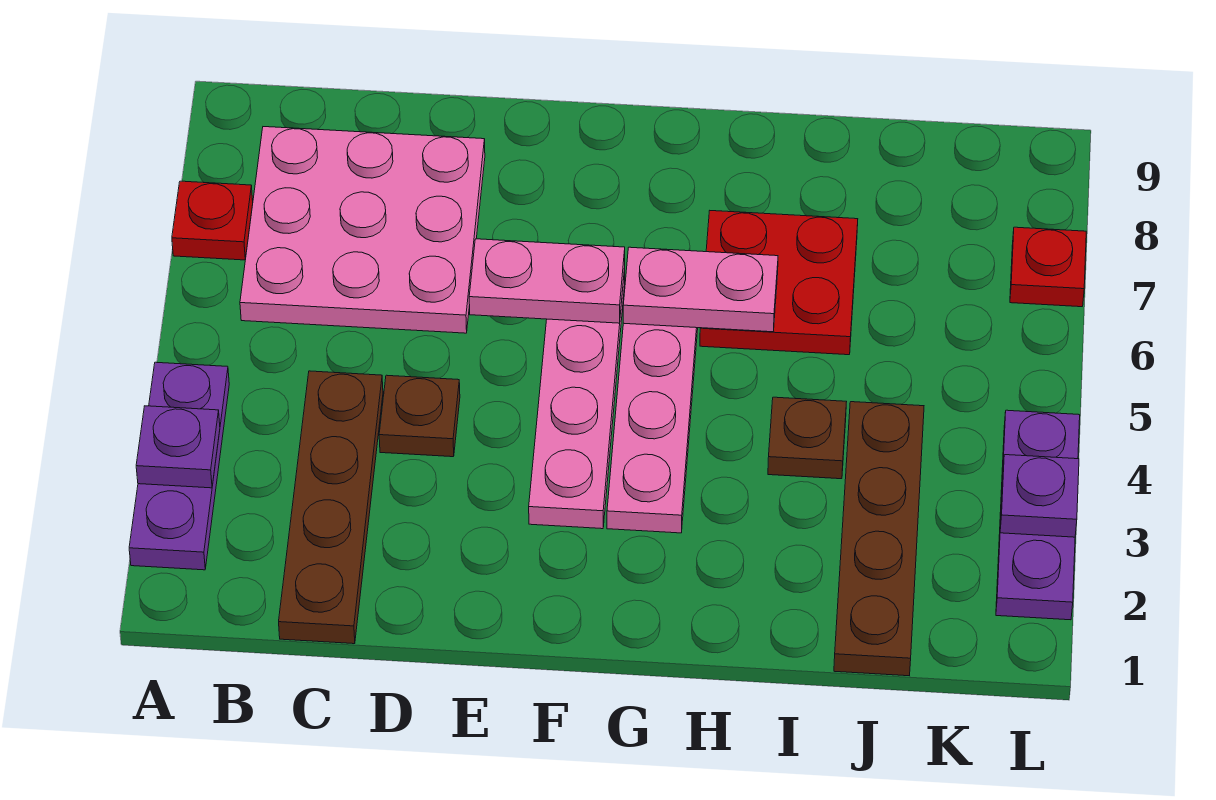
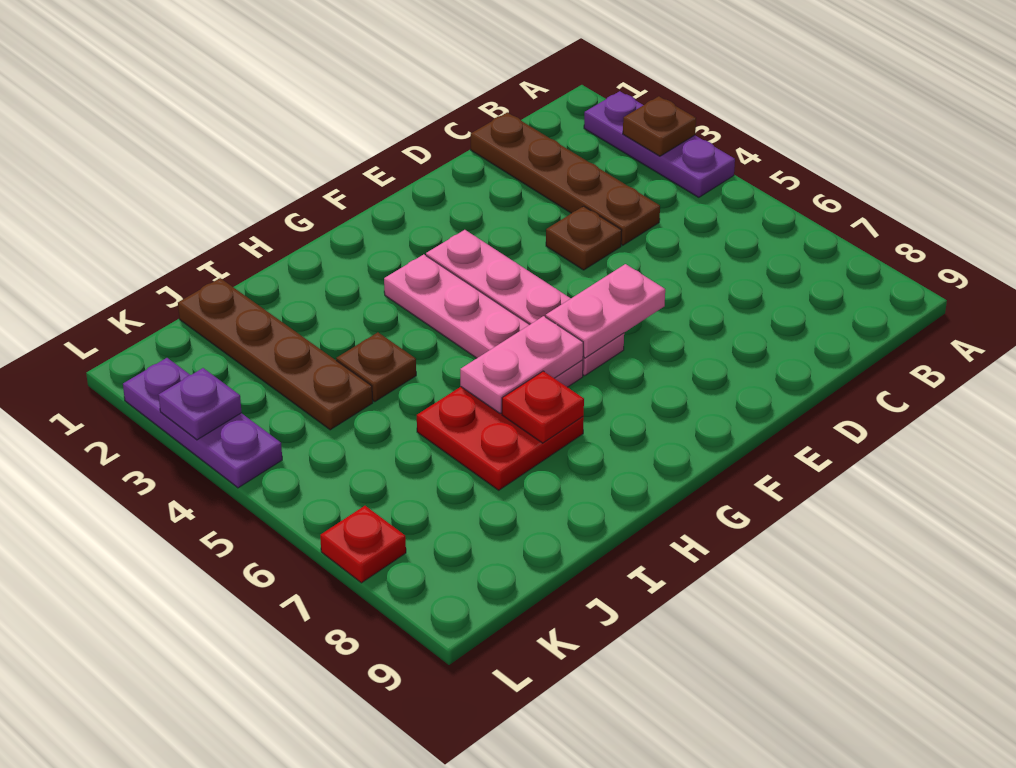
purple plate A3 level 2 -> brown plate A3 level 2
red plate A7 level 1 -> red plate H7 level 2
pink plate B6:D8 level 1 -> none

